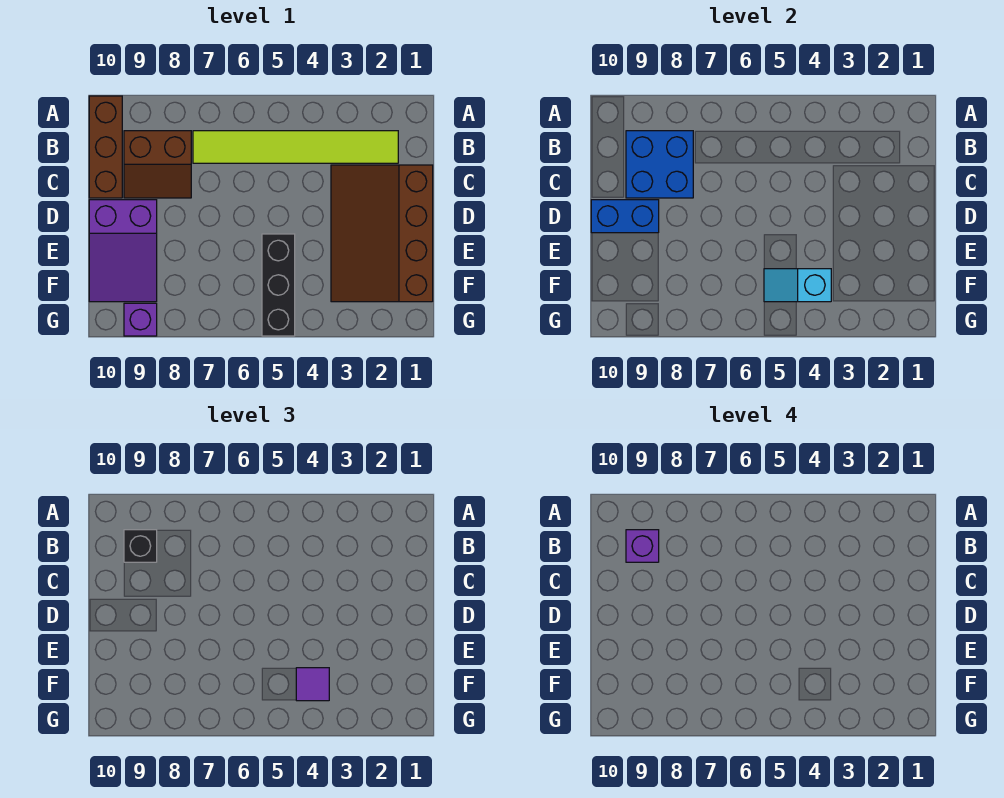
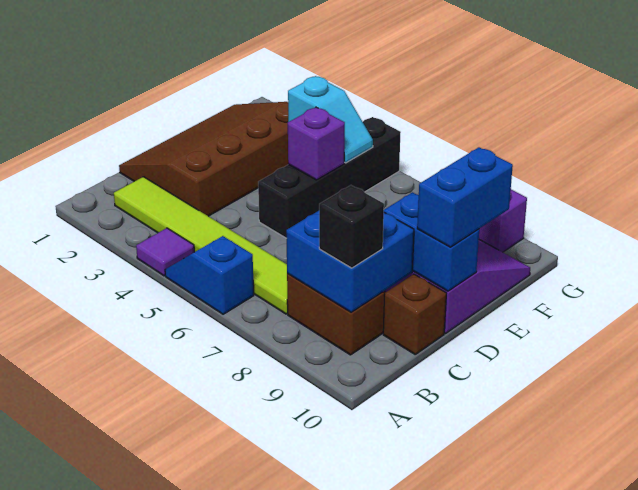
none -> blue slope A5:A6 level 1 top 6
brown brick A10:C10 level 1 -> brown brick C10 level 1
purple brick B9 level 4 -> purple brick E5 level 2
brown slope C1:F3 level 1 top 1 -> brown slope C1:F3 level 1 top 3
none -> blue brick D10:E10 level 3
black brick E5:G5 level 1 -> black brick D5:G5 level 1
purple tile F4 level 3 -> purple tile A4 level 1

